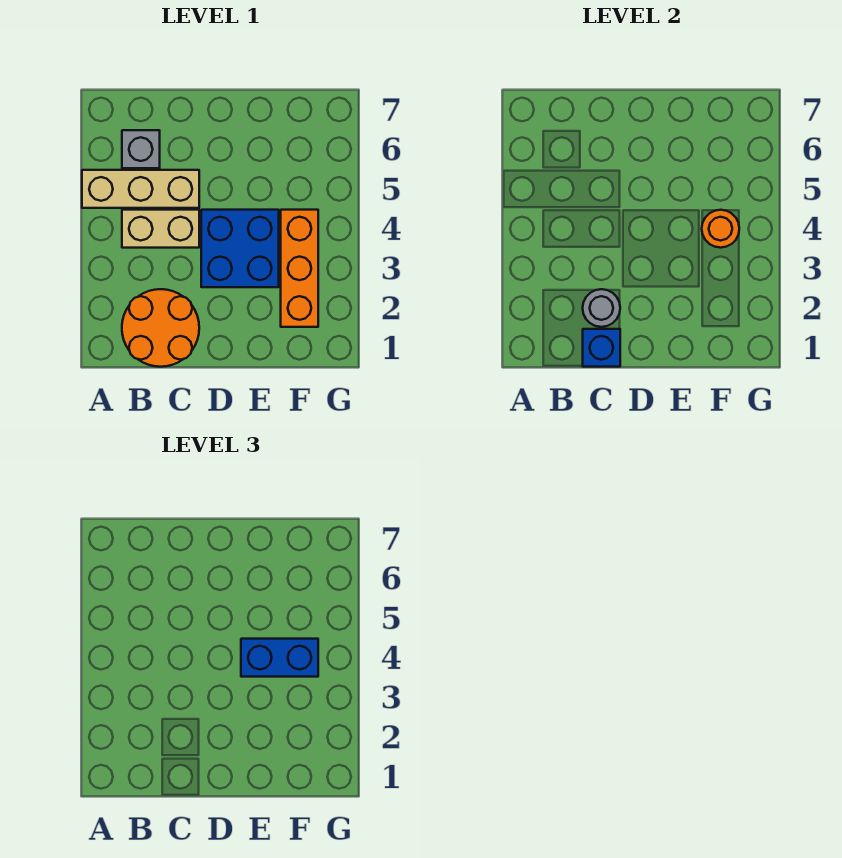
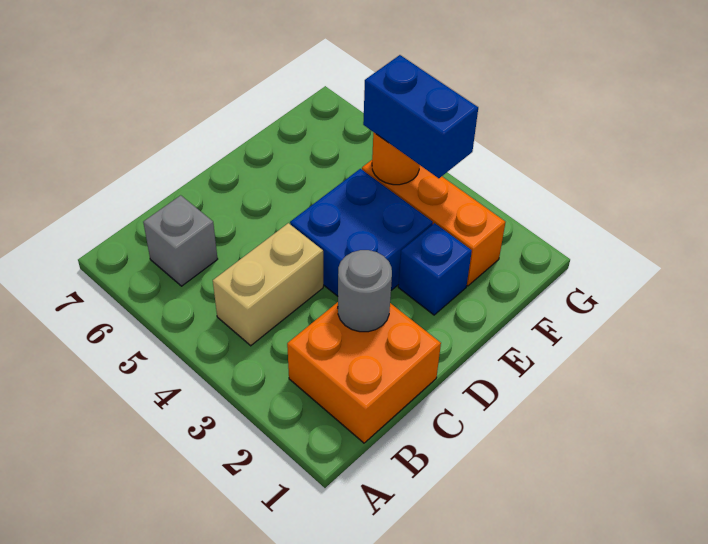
tan brick A5:C5 level 1 -> none
orange round brick B1:C2 level 1 -> orange brick B1:C2 level 1
blue brick C1 level 2 -> blue brick E2 level 1
blue brick E4:F4 level 3 -> blue brick F3:F4 level 3

